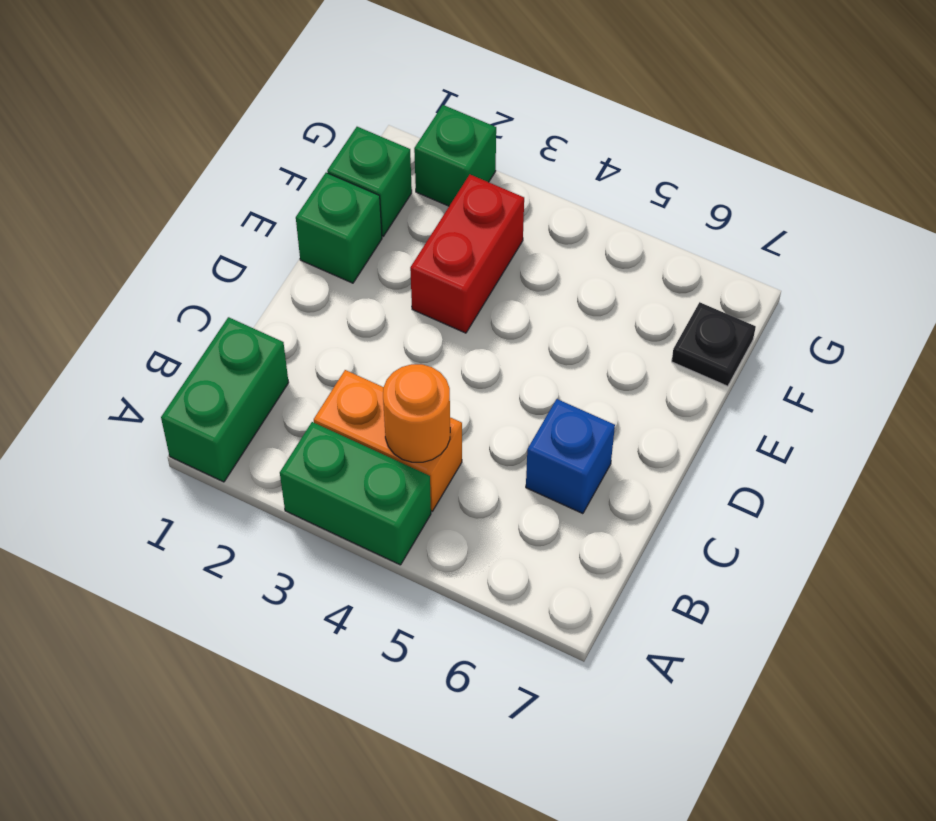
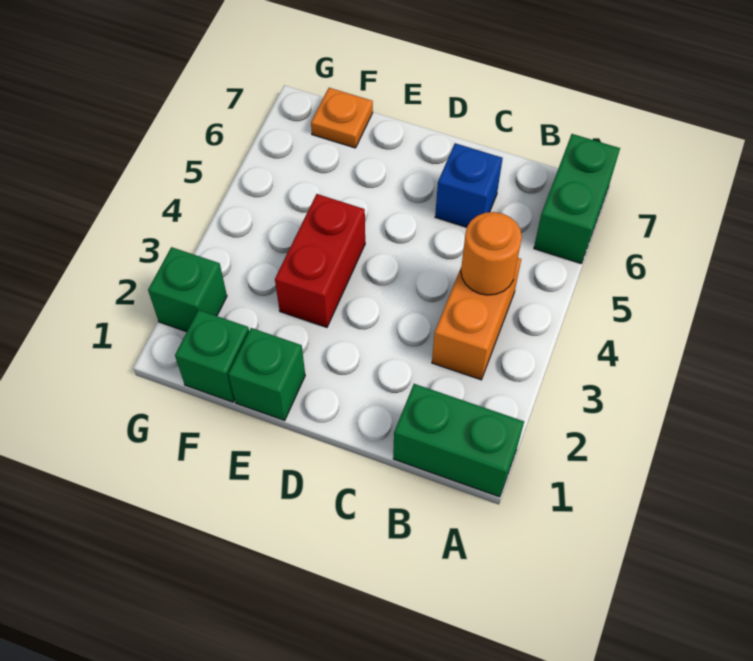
green brick A3:A4 level 1 -> green brick A6:A7 level 1
red brick E3:F3 level 1 -> red brick E3:E4 level 1
black plate F7 level 1 -> orange plate F7 level 1

